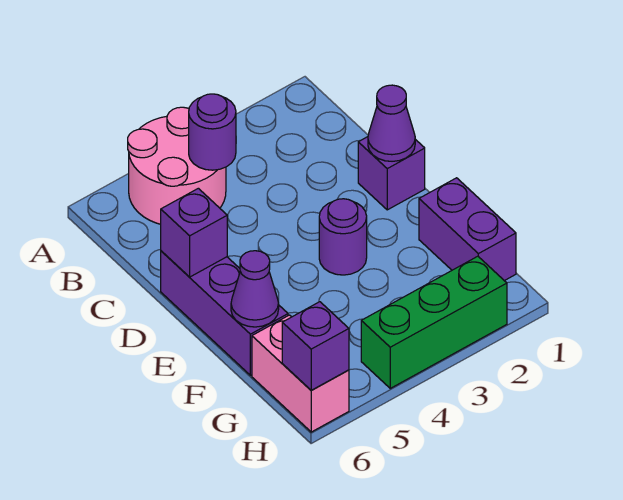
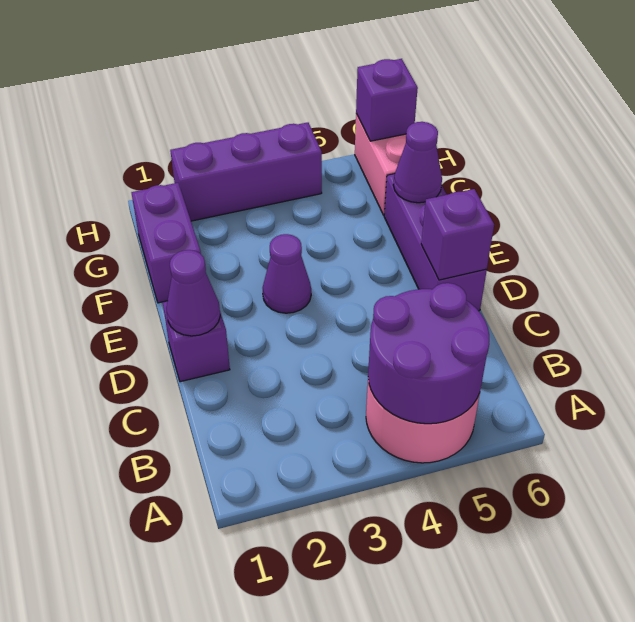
purple round brick B4 level 2 -> purple round brick A4:B5 level 2
purple round brick E3 level 1 -> purple cone E3 level 1
green brick H2:H4 level 1 -> purple brick H2:H4 level 1

